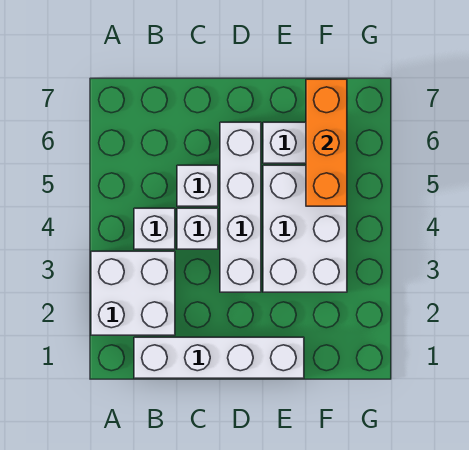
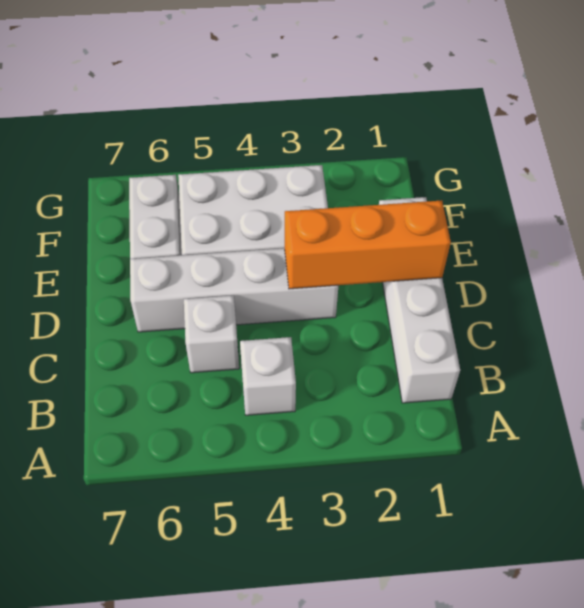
white brick A2:B3 level 1 -> none
white brick C4 level 1 -> none
orange brick F5:F7 level 2 -> orange brick D1:D3 level 2

